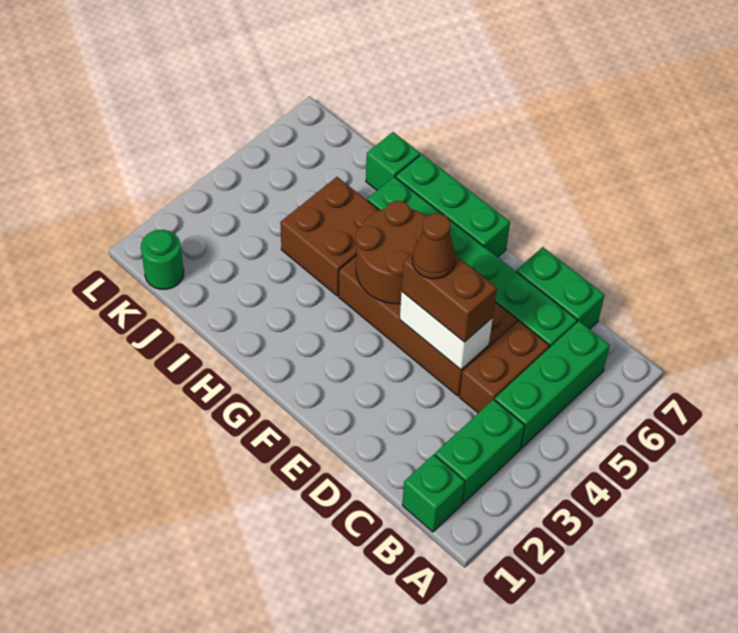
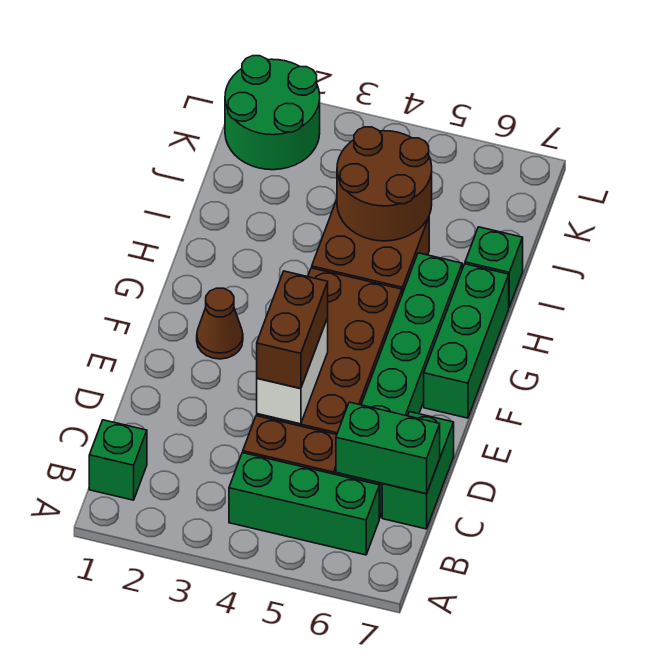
green brick B2:B3 level 1 -> green brick C6:C7 level 2
brown cone E4 level 4 -> brown cone F2 level 1
brown round brick F4:G5 level 2 -> brown round brick I4:J5 level 2
green round brick K1 level 1 -> green round brick K1:L2 level 1

